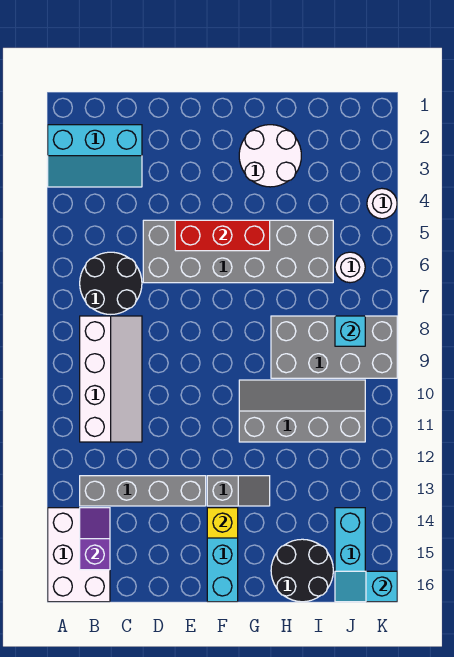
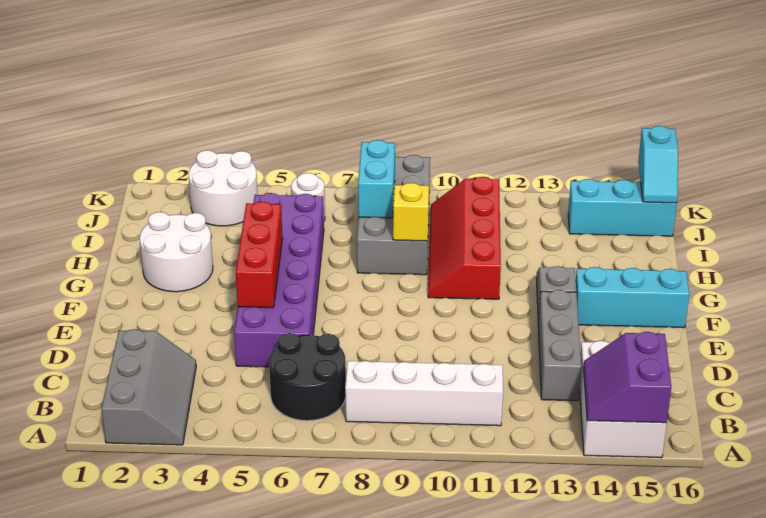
cyan slope A2:C3 level 1 top 2 -> grey slope A2:C3 level 1 top 2
white brick A14:B16 level 1 -> white brick A14:C15 level 1
grey brick B13:E13 level 1 -> grey brick C13:E13 level 1
purple slope B14:B15 level 2 top 15 -> purple slope A14:B15 level 2 top 15
grey brick D5:I6 level 1 -> purple brick D5:I6 level 1
yellow brick F14 level 2 -> yellow brick H9 level 2
grey slope G10:J11 level 1 top 11 -> red slope G10:J11 level 1 top 11
black round brick H15:I16 level 1 -> none
cyan brick J8 level 2 -> cyan brick I8:J8 level 2
white round brick K4 level 1 -> white round brick J3:K4 level 1

